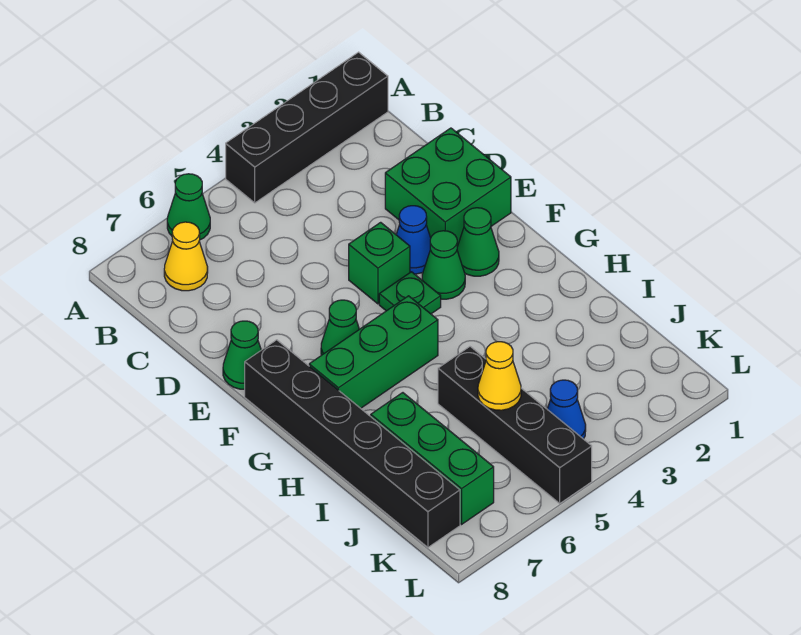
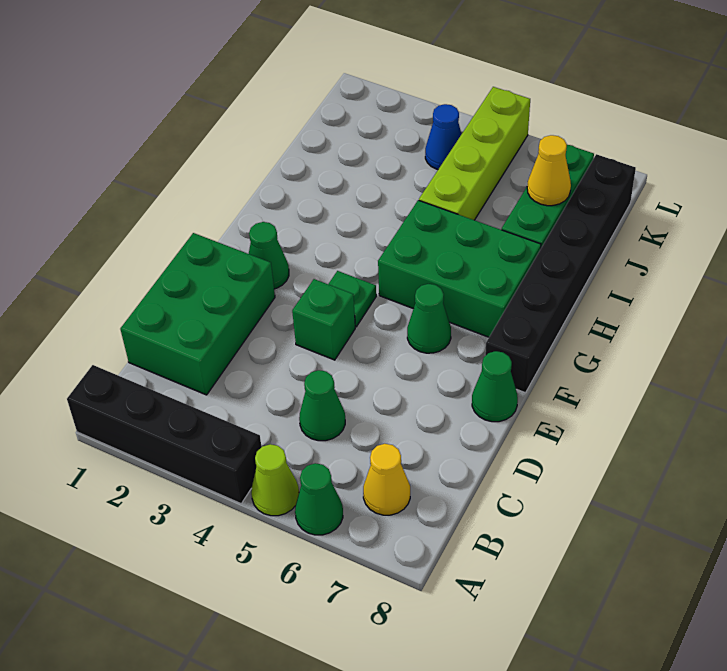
none -> lime cone A5 level 1
green brick D1:E2 level 1 -> green brick C1:E2 level 1
blue cone E3 level 1 -> none
green cone F3 level 1 -> green cone C5 level 1
green brick G5:G7 level 1 -> green brick G5:H7 level 1
black brick I5:L5 level 1 -> lime brick I5:L5 level 1
yellow cone J5 level 2 -> yellow cone J7 level 2

